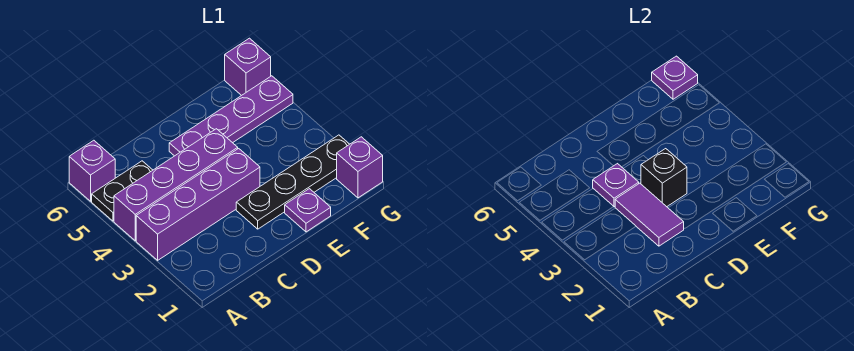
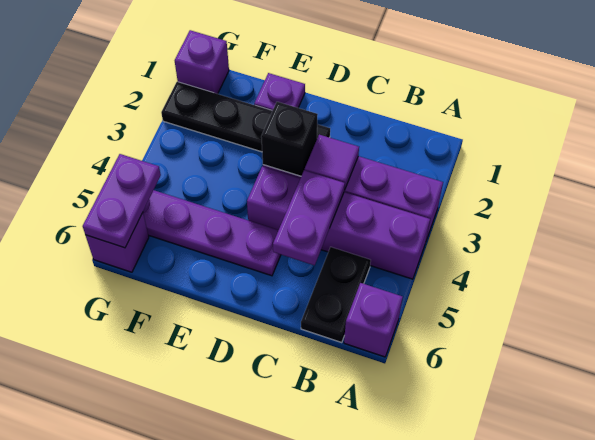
black plate A5:B5 level 1 -> black plate B5:B6 level 1
purple tile C2:C3 level 2 -> purple tile C3 level 2
purple plate C4 level 2 -> purple plate C4:C5 level 2
purple plate G6 level 2 -> purple plate G5:G6 level 2

